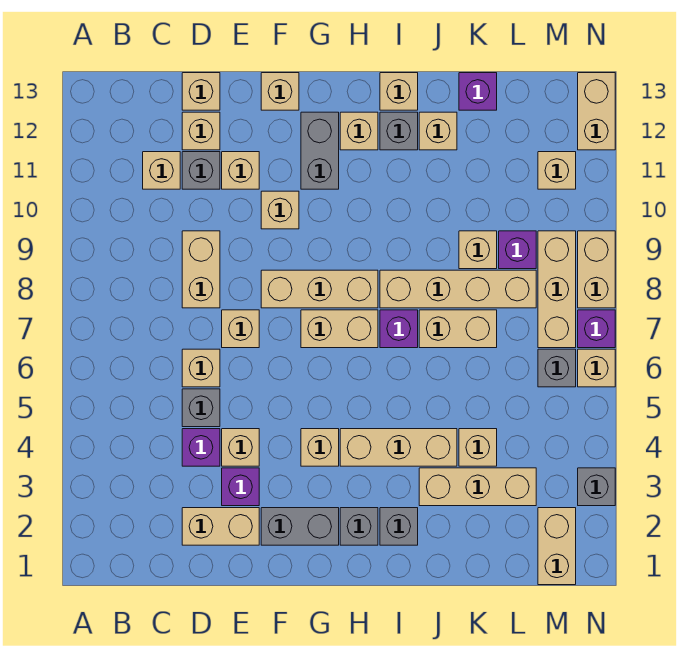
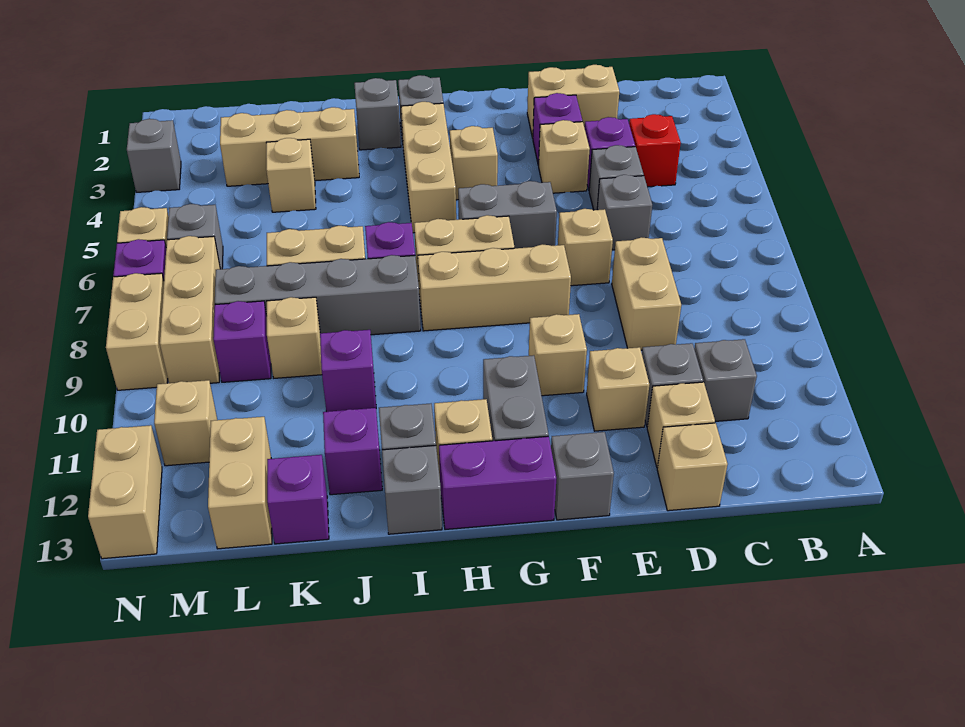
none -> red brick C4 level 1
tan brick C11 level 1 -> grey brick C11 level 1
tan brick D6 level 1 -> grey brick D6 level 1
grey brick F2:G2 level 1 -> grey brick F6:G6 level 1
tan brick F13 level 1 -> grey brick F13 level 1
none -> purple brick G13:H13 level 1
tan brick H4:J4 level 1 -> tan brick H3:H5 level 1
tan brick I8:L8 level 1 -> grey brick I8:L8 level 1
tan brick I13 level 1 -> grey brick I13 level 1
none -> purple brick J10 level 1
tan brick J12 level 1 -> purple brick J12 level 1
tan brick M1:M2 level 1 -> tan brick L12:L13 level 1

